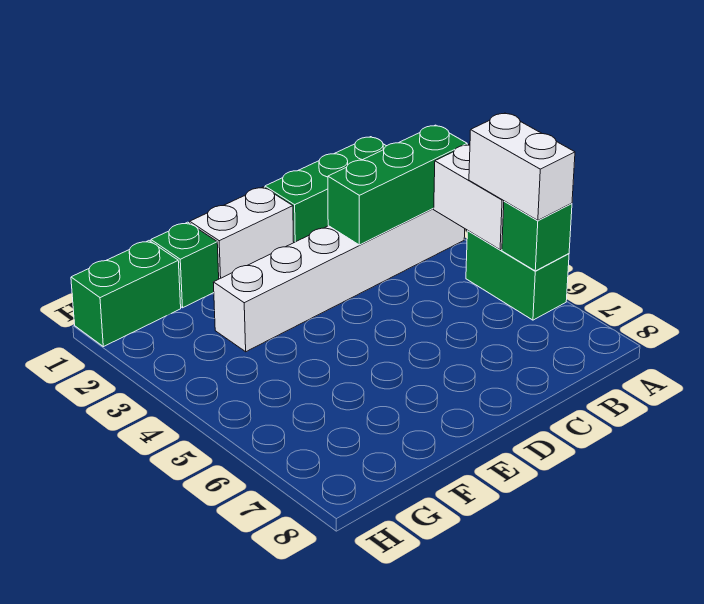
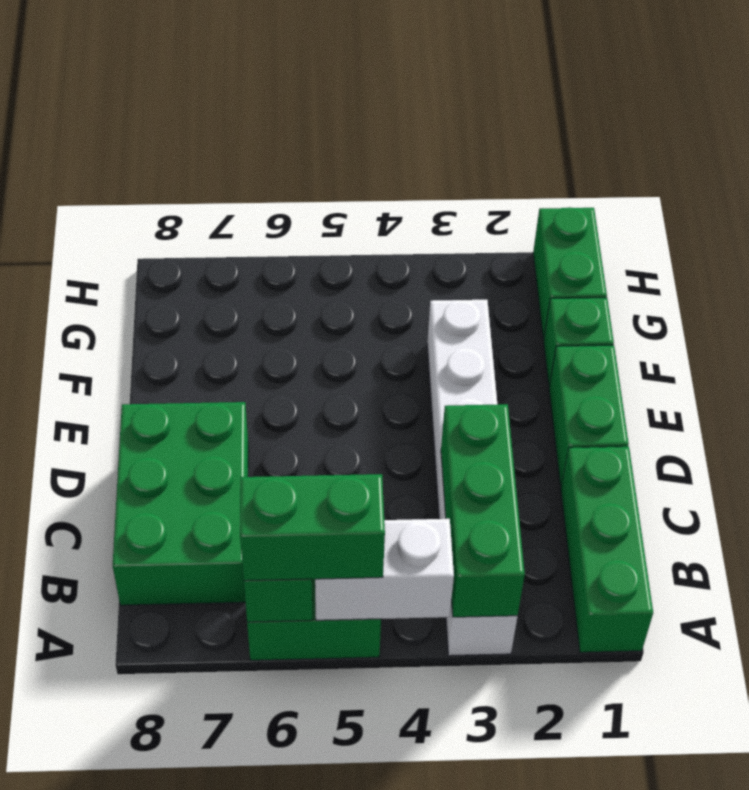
white brick A5:A6 level 3 -> green brick A5:A6 level 3
none -> green brick B7:D8 level 1
white brick D1:E1 level 1 -> green brick D1:E1 level 1

